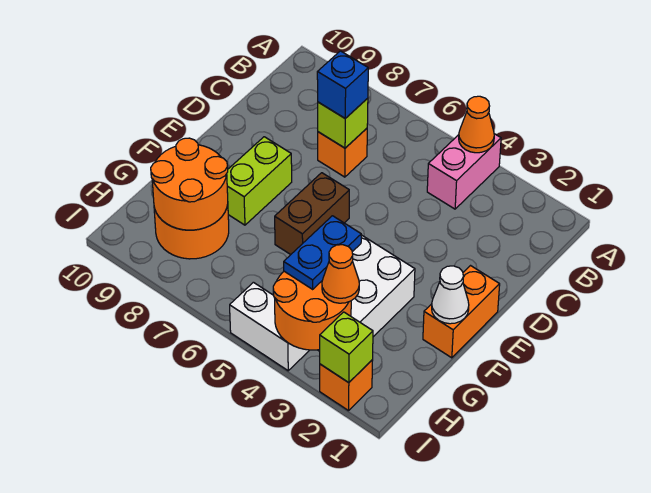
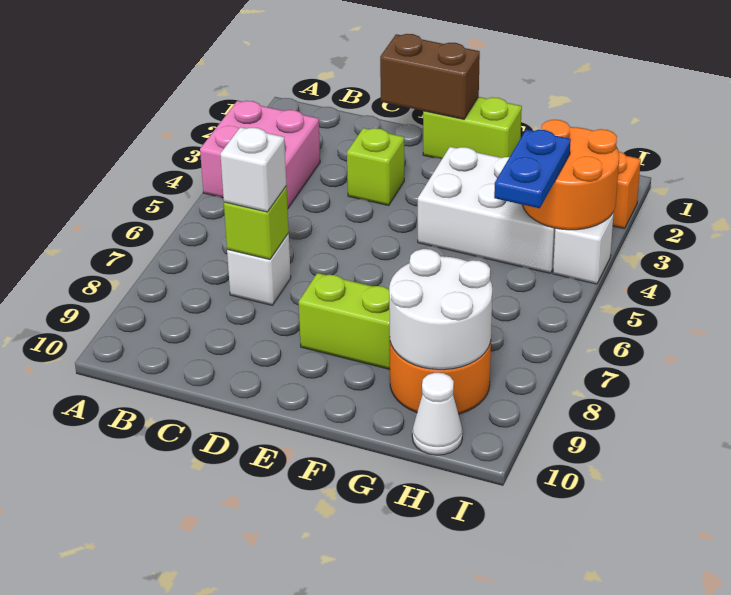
pink brick A4:B4 level 1 -> pink brick A3:B4 level 1
orange cone A4 level 2 -> none
orange brick C7 level 1 -> white brick C7 level 1
blue brick C7 level 3 -> white brick C7 level 3
orange brick E1:F1 level 1 -> lime brick E1:F1 level 1
brown brick E6:F6 level 1 -> brown brick D1:E1 level 2
white cone F1 level 2 -> white cone H10 level 1
blue plate G4:H4 level 3 -> blue plate H4:H5 level 3
orange round brick G8:H9 level 2 -> white round brick G8:H9 level 2
orange cone H3 level 3 -> none
lime brick I2 level 2 -> lime brick D3 level 1
white brick I4:I5 level 1 -> white brick I4 level 1

